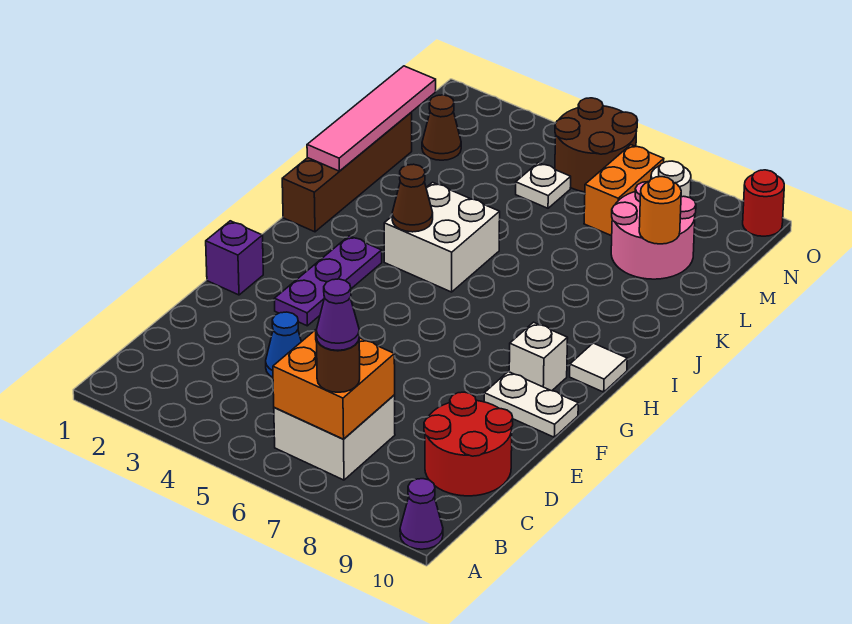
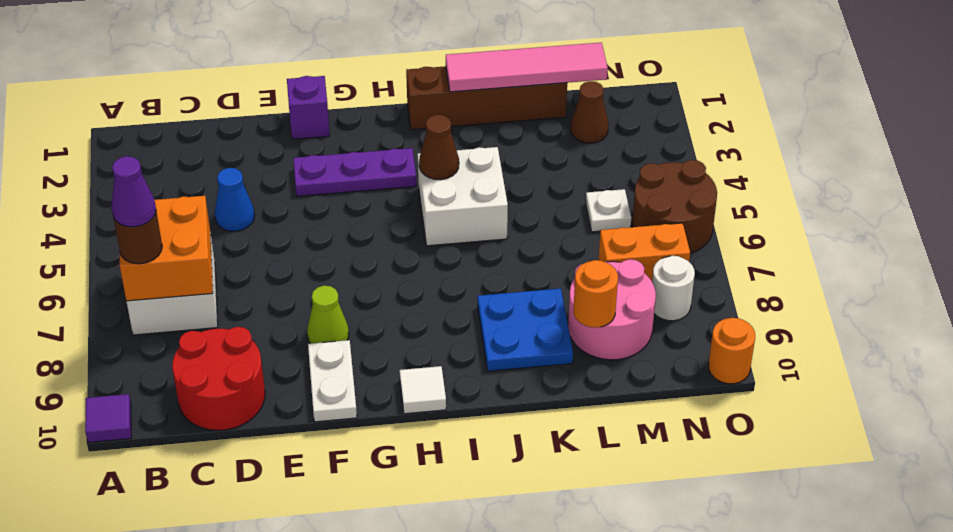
purple cone A10 level 1 -> purple tile A10 level 1
none -> lime cone F8 level 1
white brick G9 level 1 -> none
none -> blue plate J8:K9 level 1
red round brick O10 level 1 -> orange round brick O10 level 1

